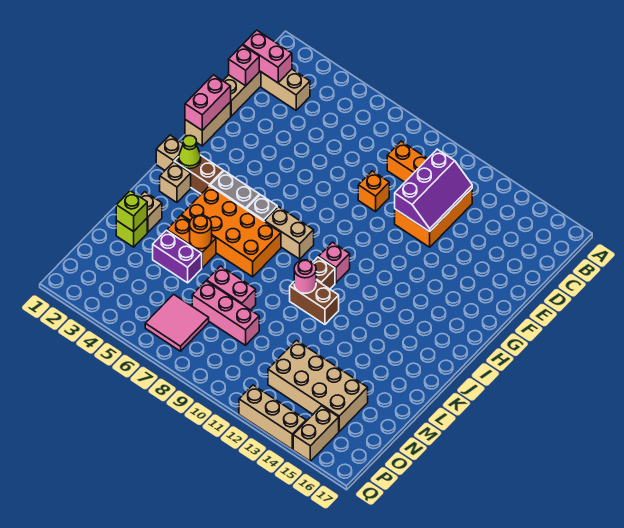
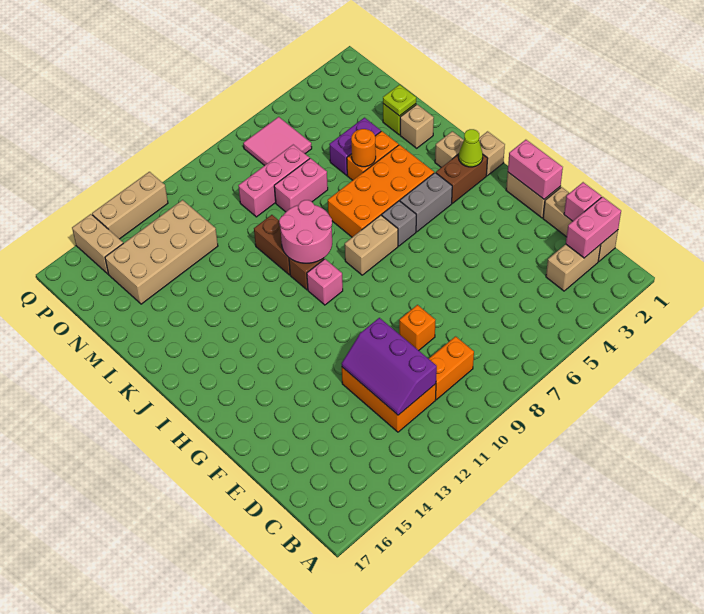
brown brick K10:K11 level 1 -> brown brick K10:L10 level 1
pink round brick K10 level 2 -> pink round brick J9:K10 level 2
lime brick M2 level 2 -> lime plate M2 level 2

